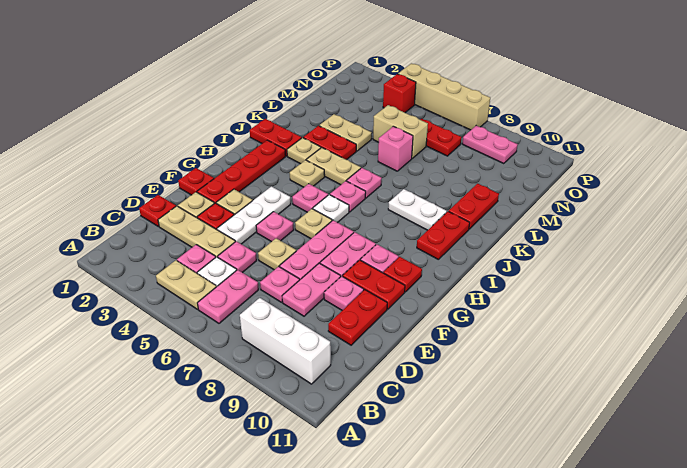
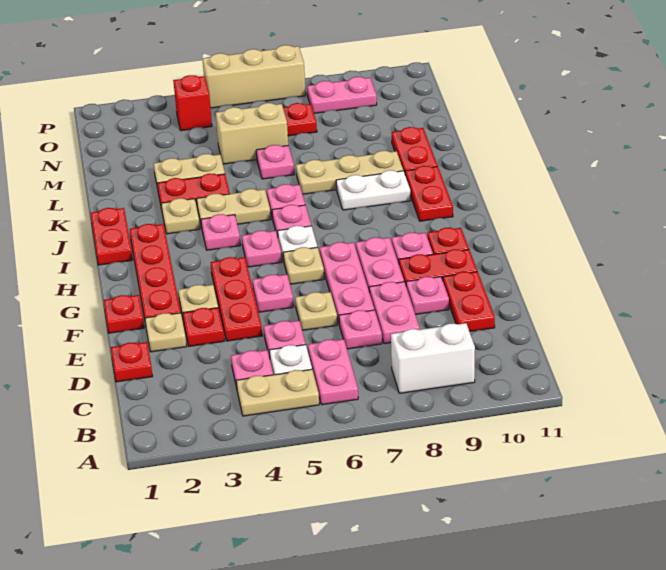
white brick B8:B10 level 1 -> white brick B8:B9 level 1
tan plate D2:D4 level 1 -> tan plate K7:K9 level 1
white plate E4:G4 level 1 -> red plate E4:G4 level 1
tan plate I4 level 1 -> pink plate I4 level 1
red plate J1:J2 level 1 -> red plate I1:J1 level 1
pink brick L6 level 1 -> pink plate L6 level 1
tan brick P4:P7 level 1 -> tan brick P5:P7 level 1

